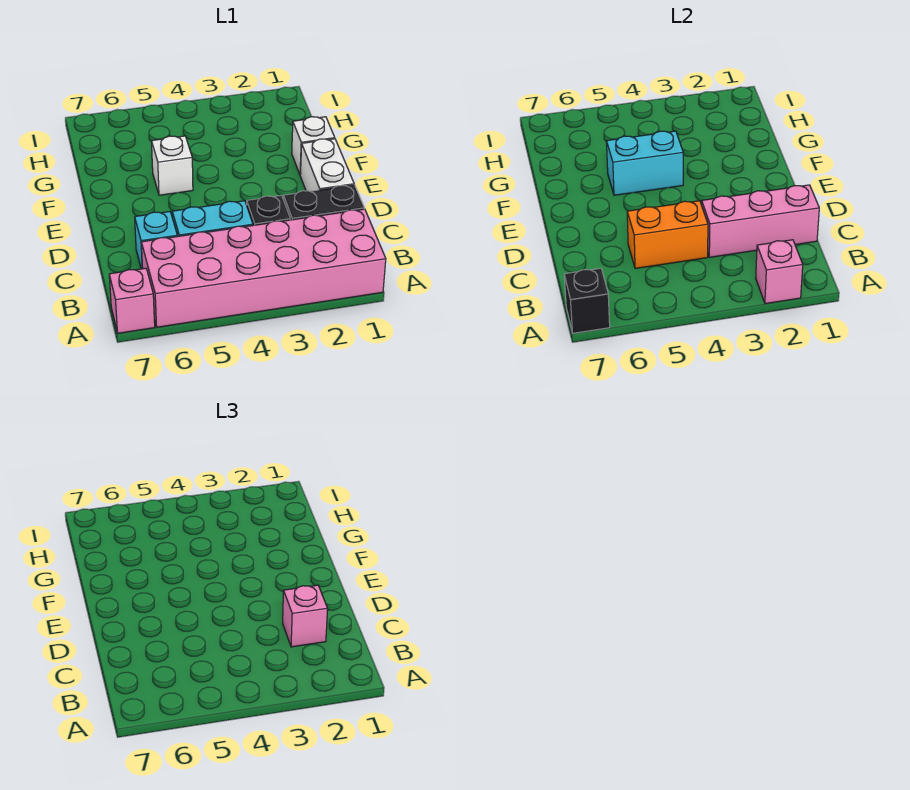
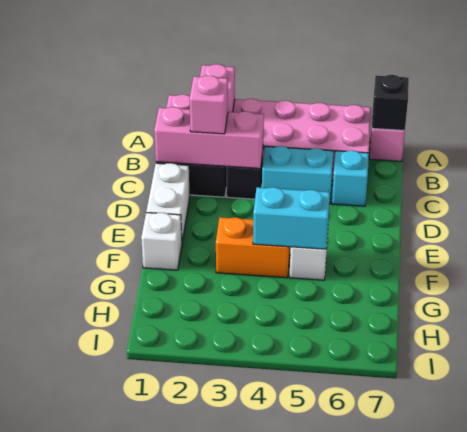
orange brick C4:C5 level 2 -> orange brick F3:F4 level 1

